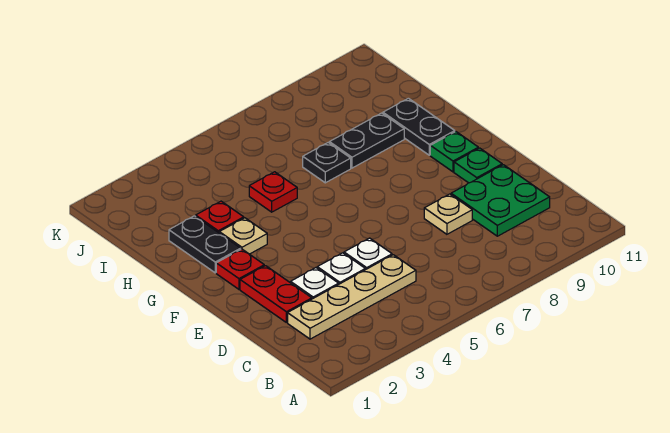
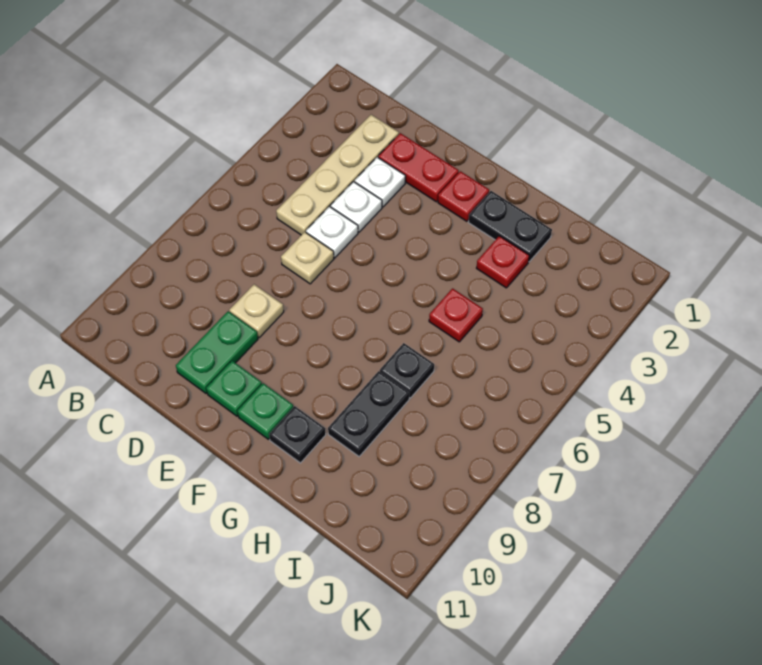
green plate C9:D10 level 1 -> green plate D9:D10 level 1
tan plate G3 level 1 -> tan plate D6 level 1
black plate G10:H10 level 1 -> black plate G10 level 1

